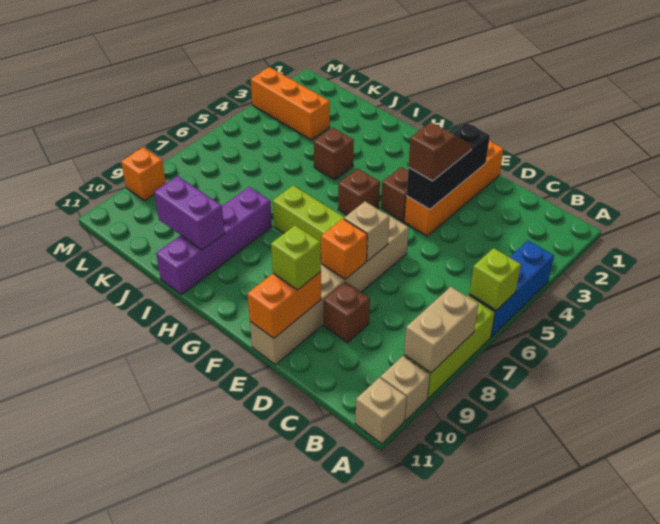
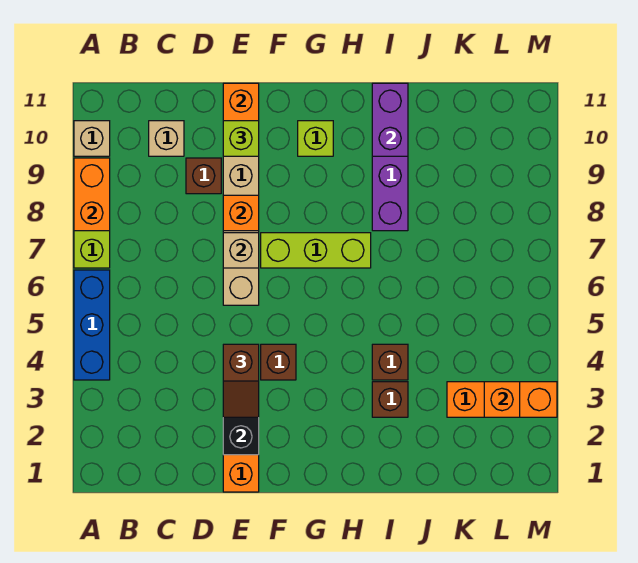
lime brick A6 level 2 -> lime brick G10 level 1
tan brick A8:A9 level 2 -> orange brick A8:A9 level 2
tan brick A11 level 1 -> tan brick C10 level 1
brown brick G5 level 1 -> brown brick I3 level 1
purple brick I10:J10 level 2 -> purple brick I10:I11 level 2
orange brick M9 level 1 -> orange brick L3 level 2

